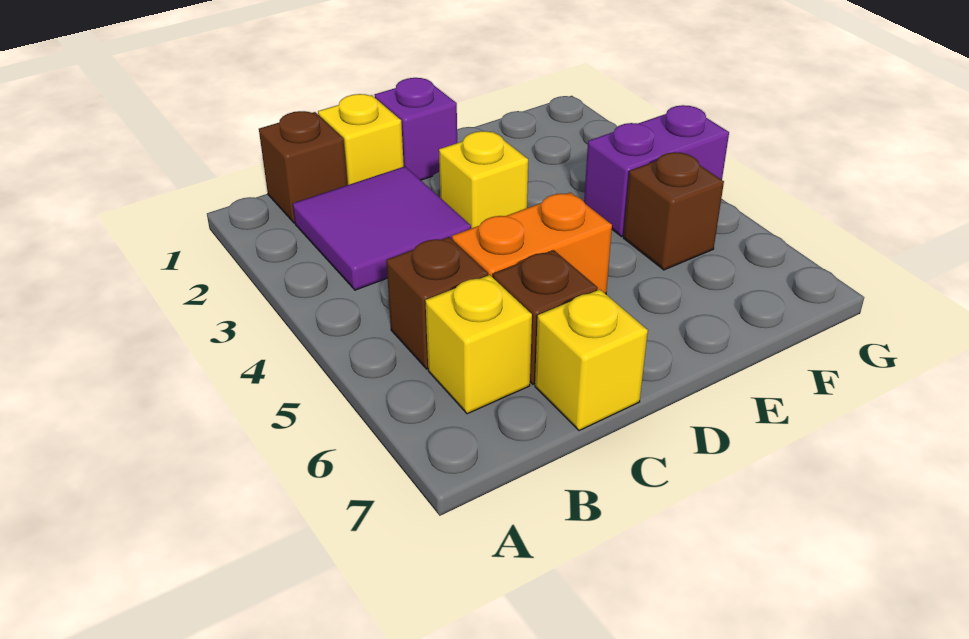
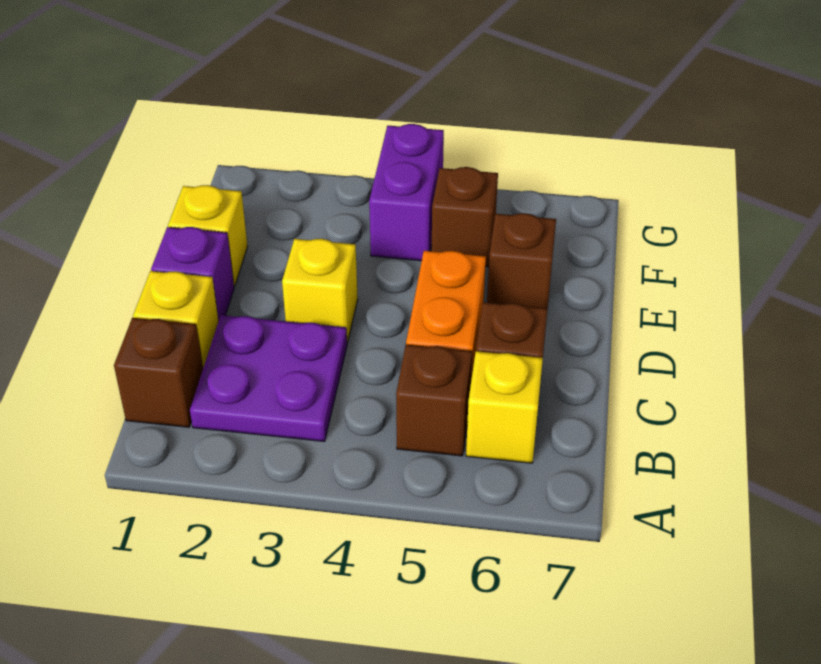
purple tile B2:C3 level 1 -> purple plate B2:C3 level 1
yellow brick C7 level 1 -> yellow brick E1 level 1
none -> brown brick E6 level 1

